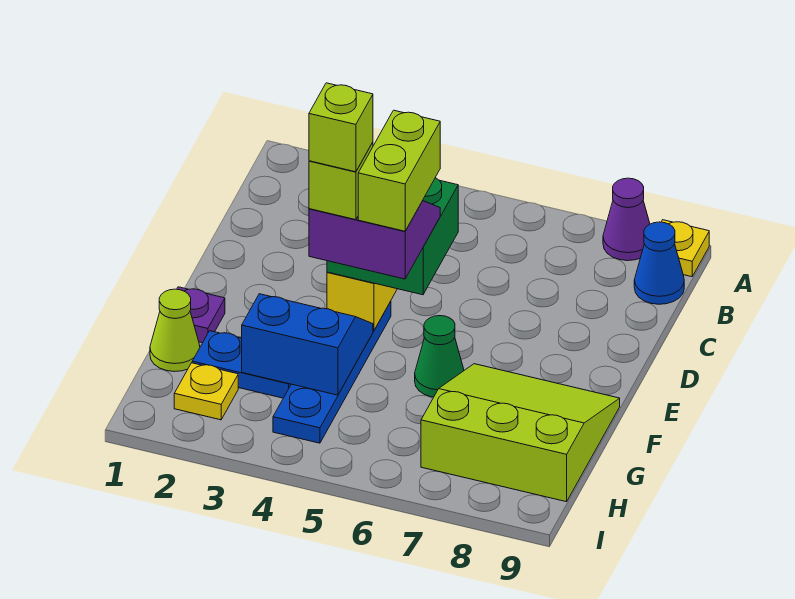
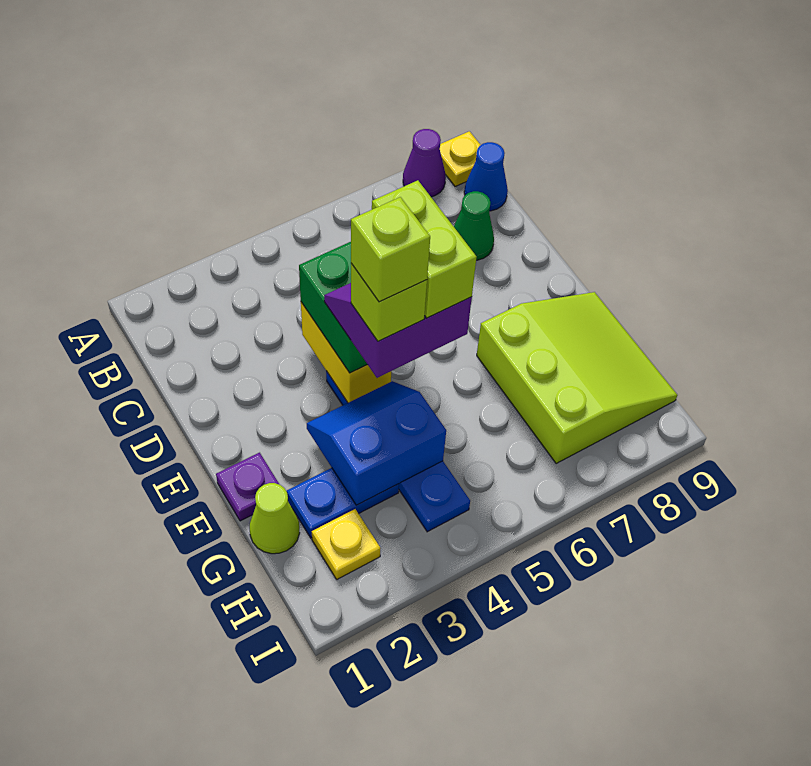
green cone F6 level 1 -> green cone C8 level 1
lime slope F7:H9 level 1 top H -> lime slope F7:H9 level 1 top 7

